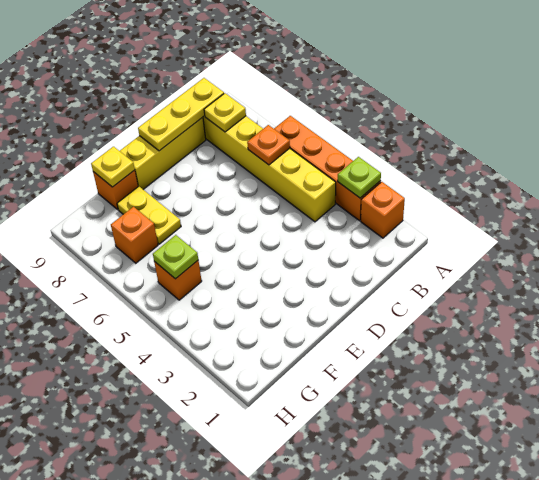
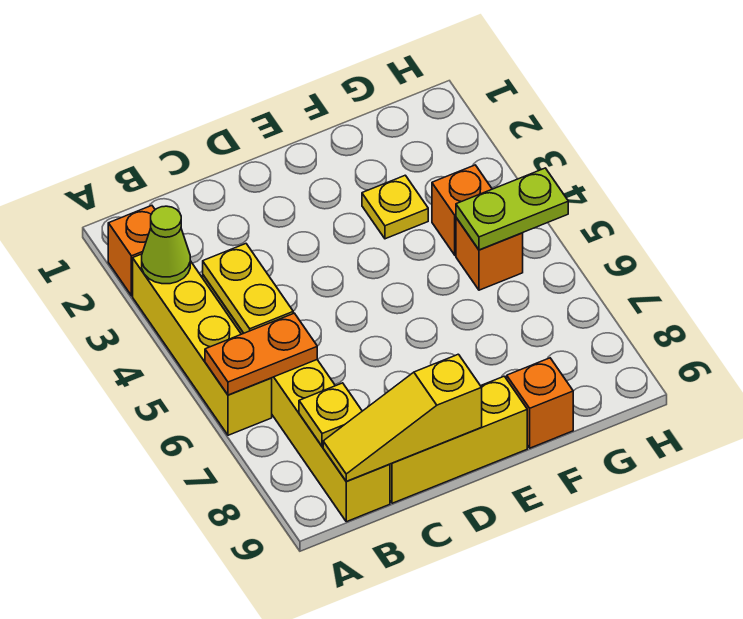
orange brick A3:A6 level 1 -> yellow brick A3:A6 level 1
lime plate A3 level 2 -> lime cone A3 level 2
orange plate B6 level 2 -> orange plate A6:B6 level 2
yellow plate B9:D9 level 2 -> yellow slope B9:D9 level 2 top D
yellow plate F7:F8 level 1 -> yellow plate B4:B5 level 2
yellow plate F9 level 2 -> yellow plate F3 level 1
lime plate G5 level 2 -> lime plate G5:H5 level 2
orange brick G7 level 1 -> orange brick G4 level 1

